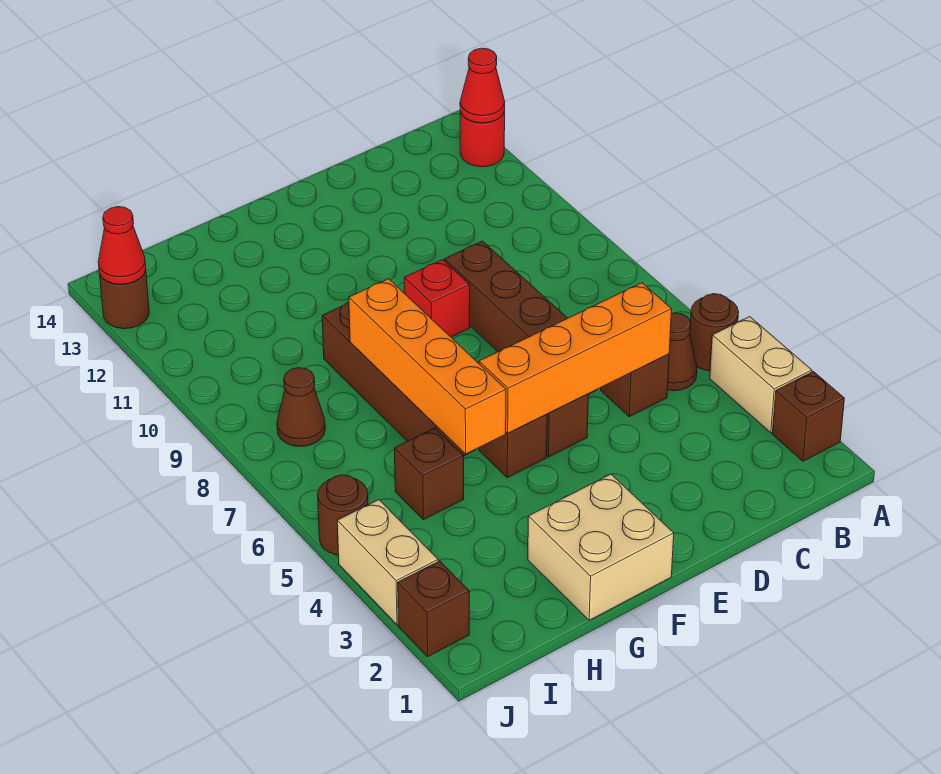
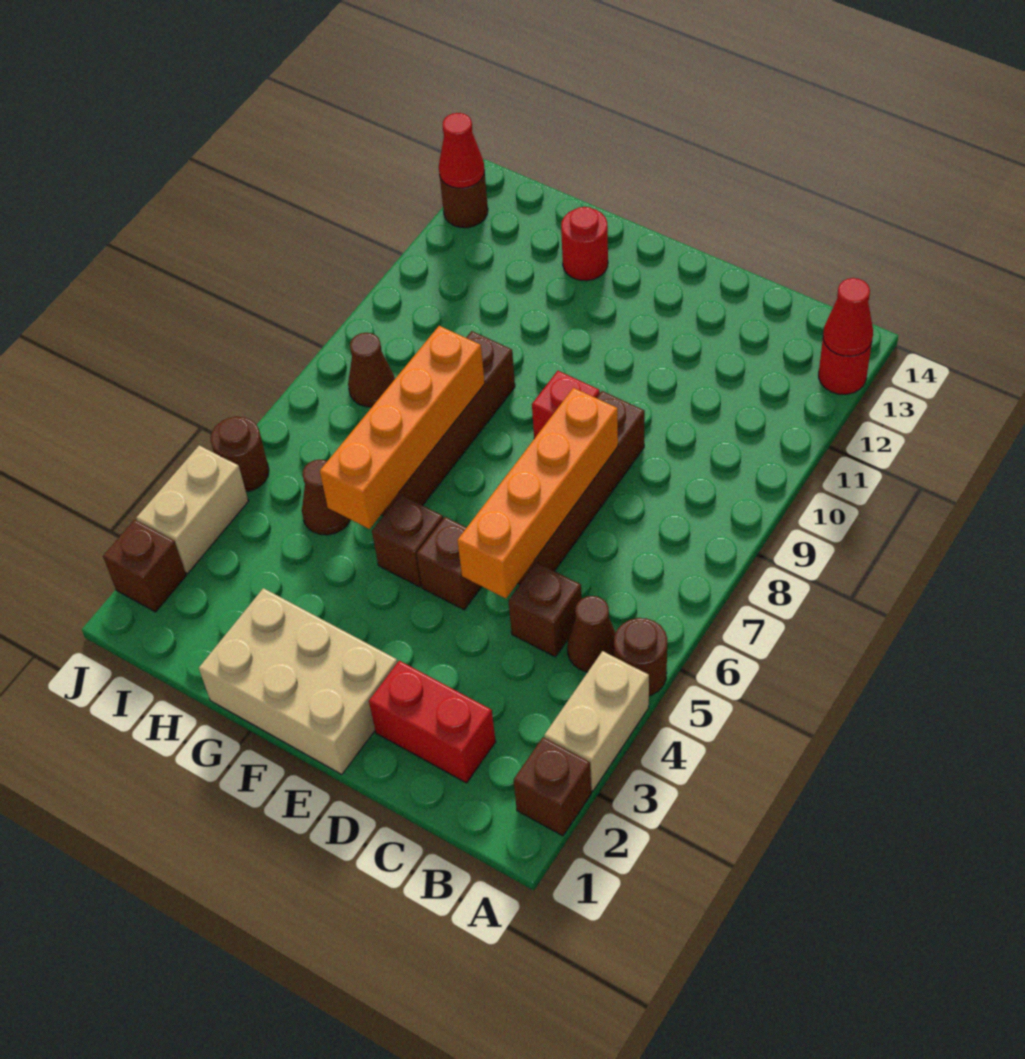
none -> red brick C2:D2 level 1
orange brick C5:F5 level 2 -> orange brick D5:D8 level 2
tan brick F1:G2 level 1 -> tan brick E1:G2 level 1
none -> red round brick G13 level 1
brown brick H5 level 1 -> brown cone H5 level 1

